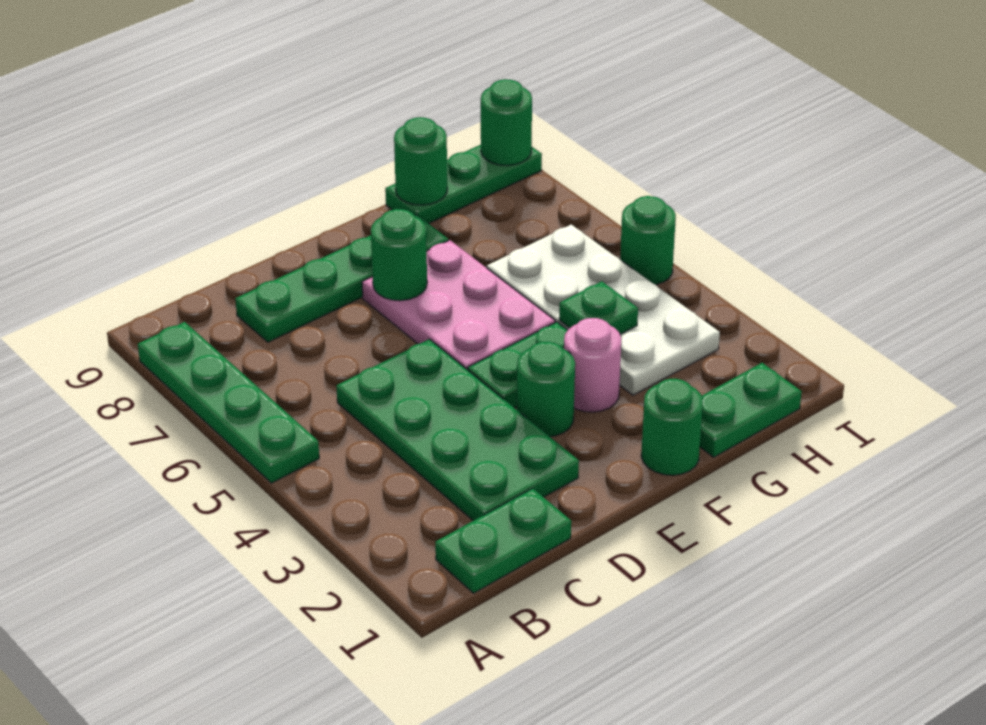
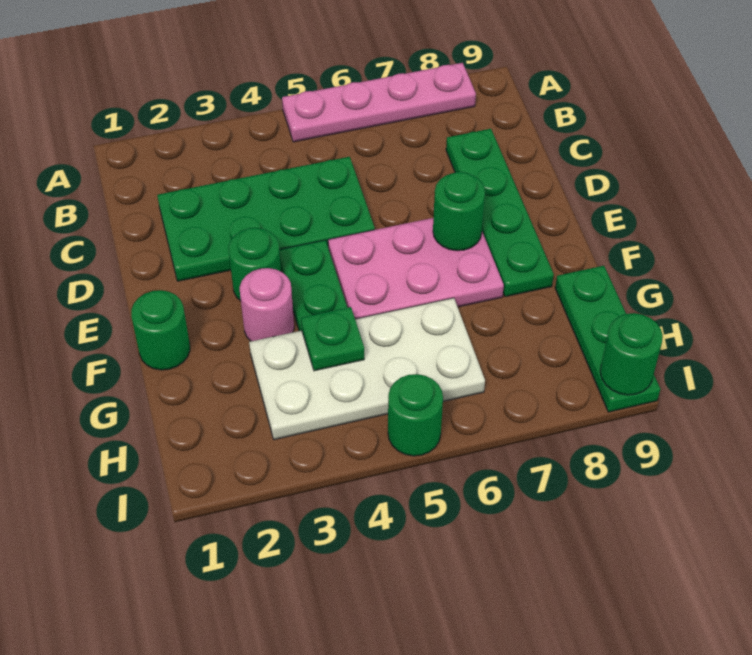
green plate A5:A8 level 1 -> pink plate A5:A8 level 1
green plate B1:C1 level 1 -> none
green plate G1:H1 level 1 -> none
green round brick G9 level 2 -> none

